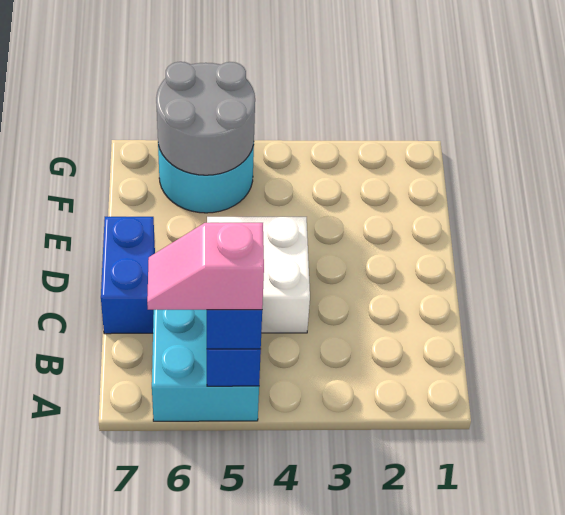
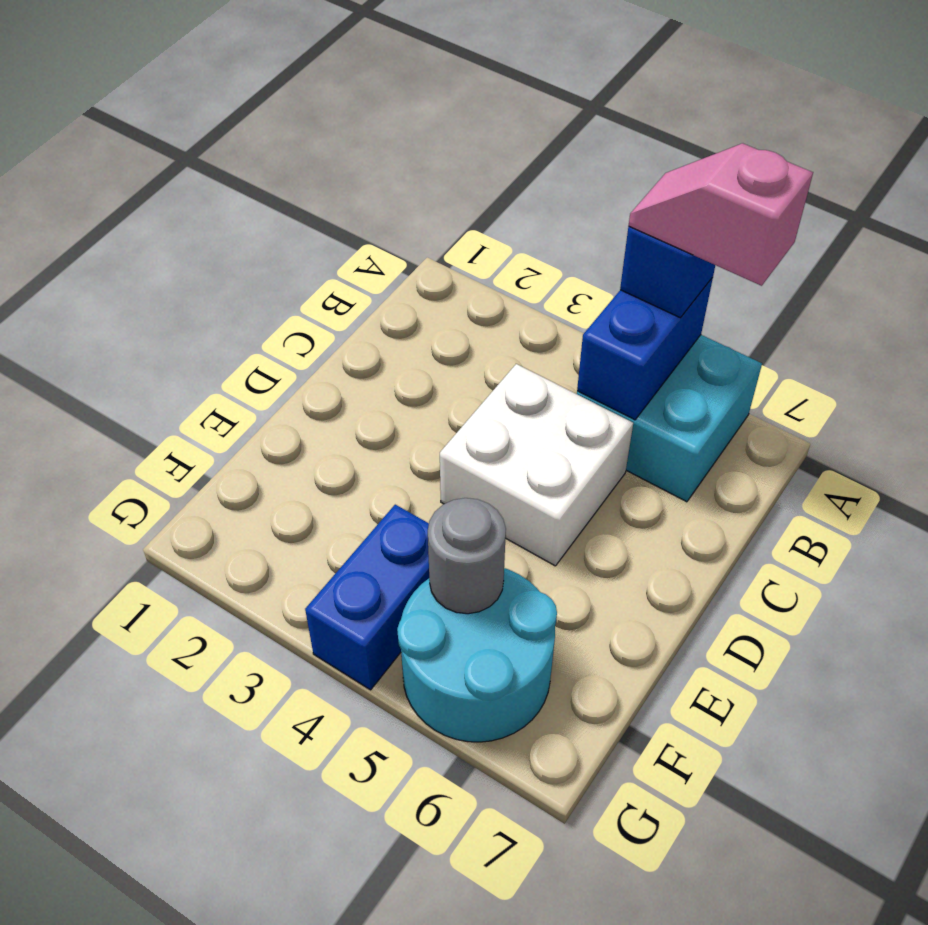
pink slope A5:A6 level 4 top 5 -> pink slope A5:A6 level 4 top 6
blue brick C7:D7 level 1 -> blue brick F4:G4 level 1
grey round brick F5:G6 level 2 -> grey round brick F5 level 2

